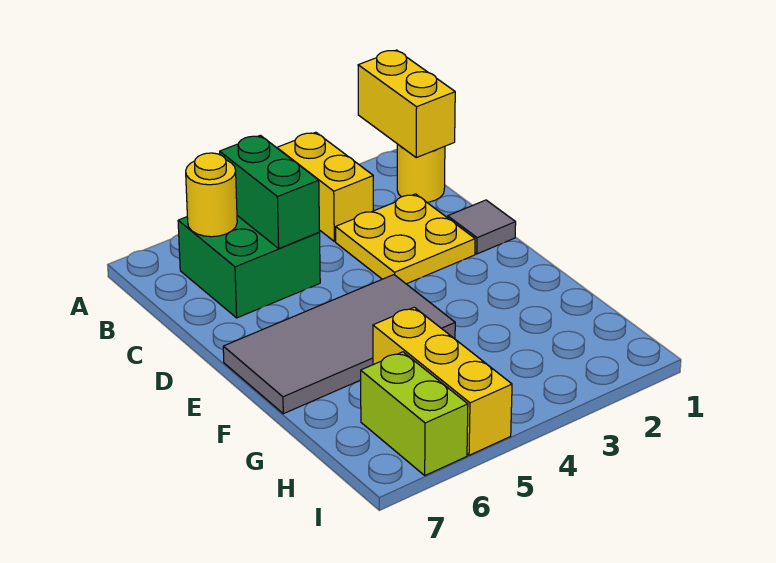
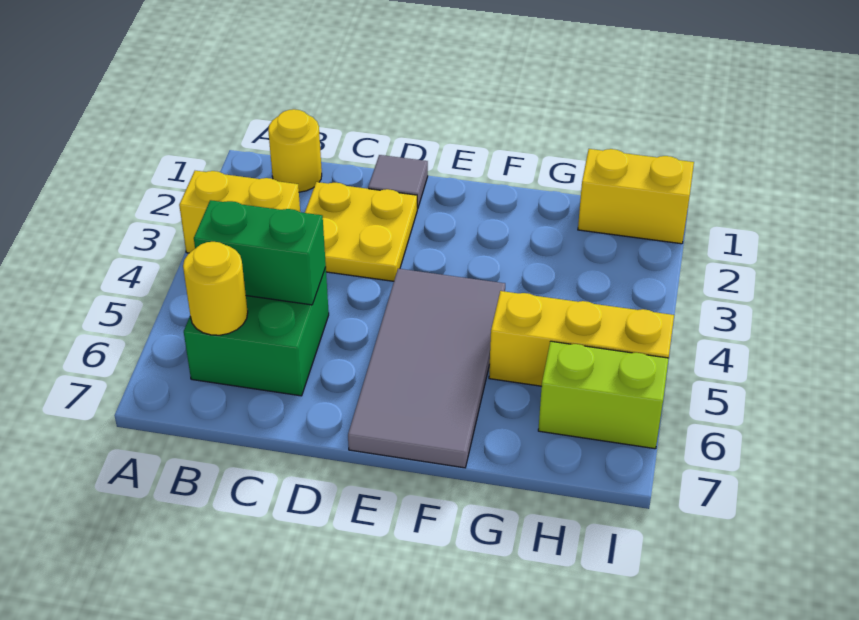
yellow brick A1:B1 level 2 -> yellow brick H1:I1 level 1

